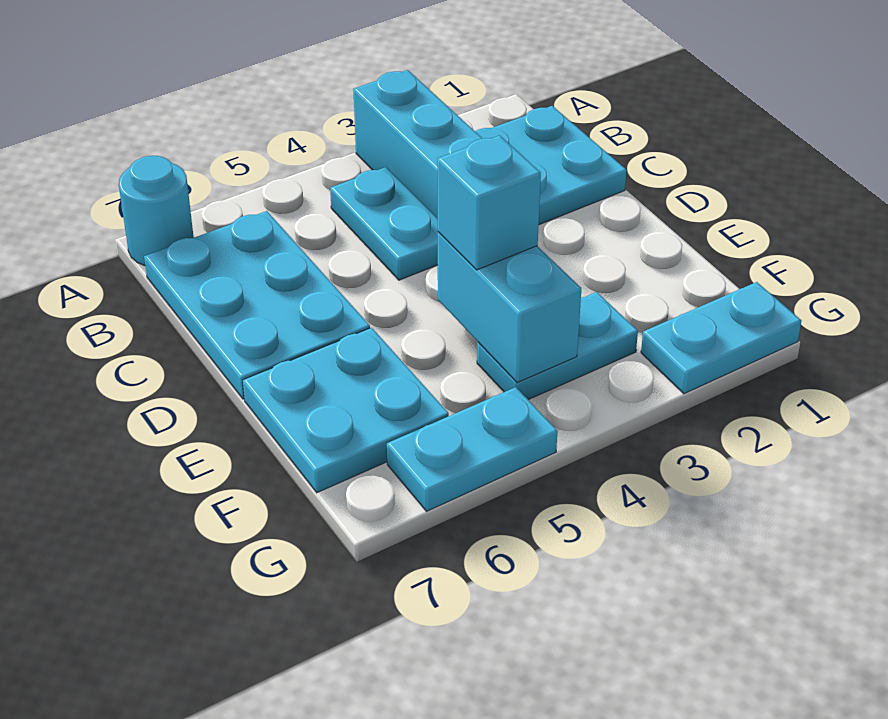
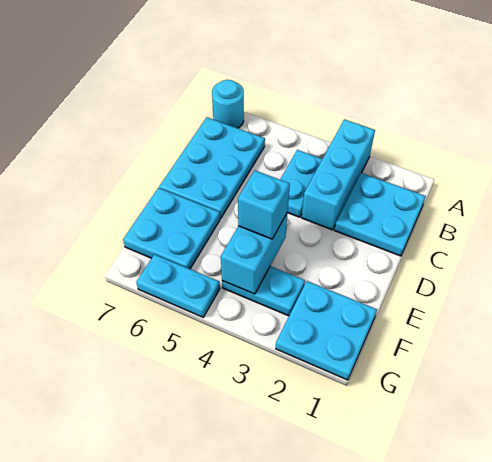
cyan plate G1:G2 level 1 -> cyan plate F1:G2 level 1

